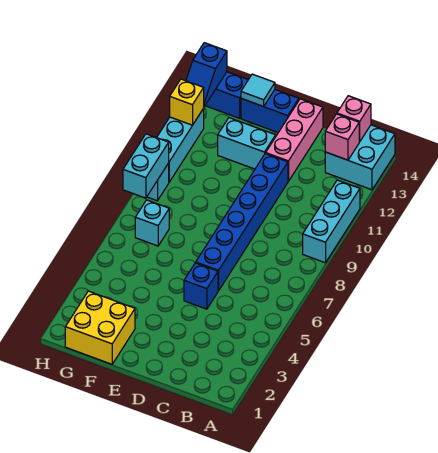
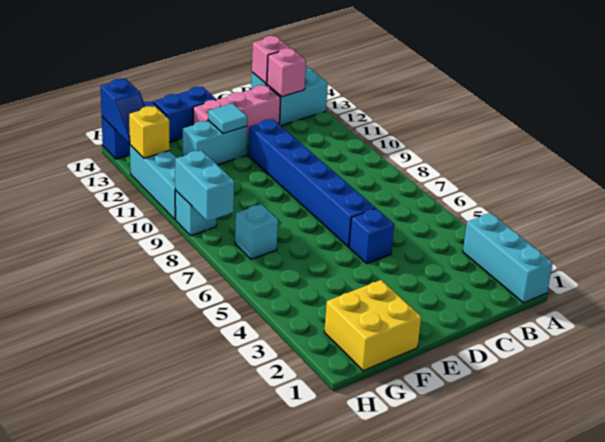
cyan brick A9:A11 level 1 -> cyan brick A1:A3 level 1
pink brick D12:D14 level 1 -> pink brick C13:E13 level 1
cyan tile F14 level 2 -> cyan tile E12 level 2

